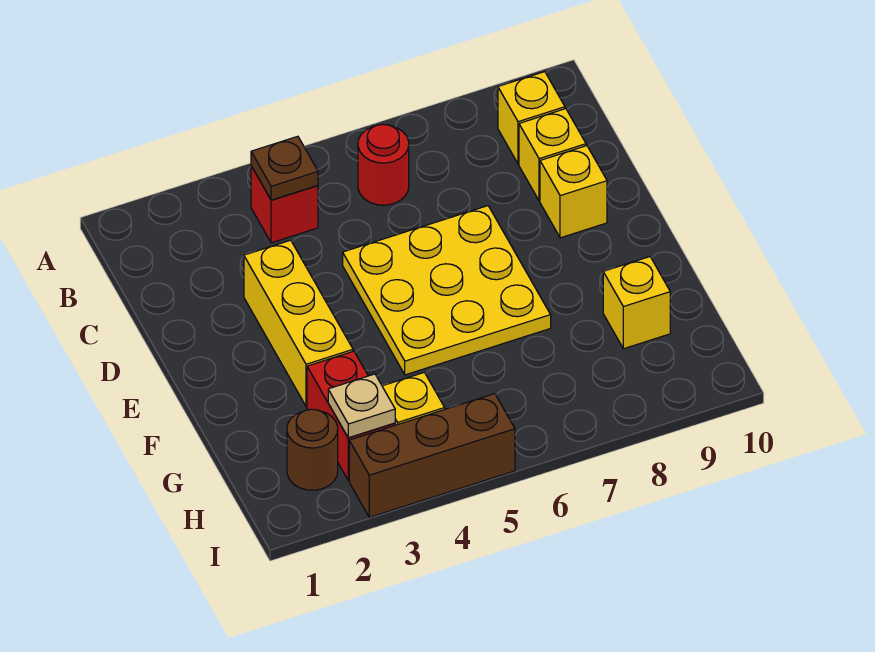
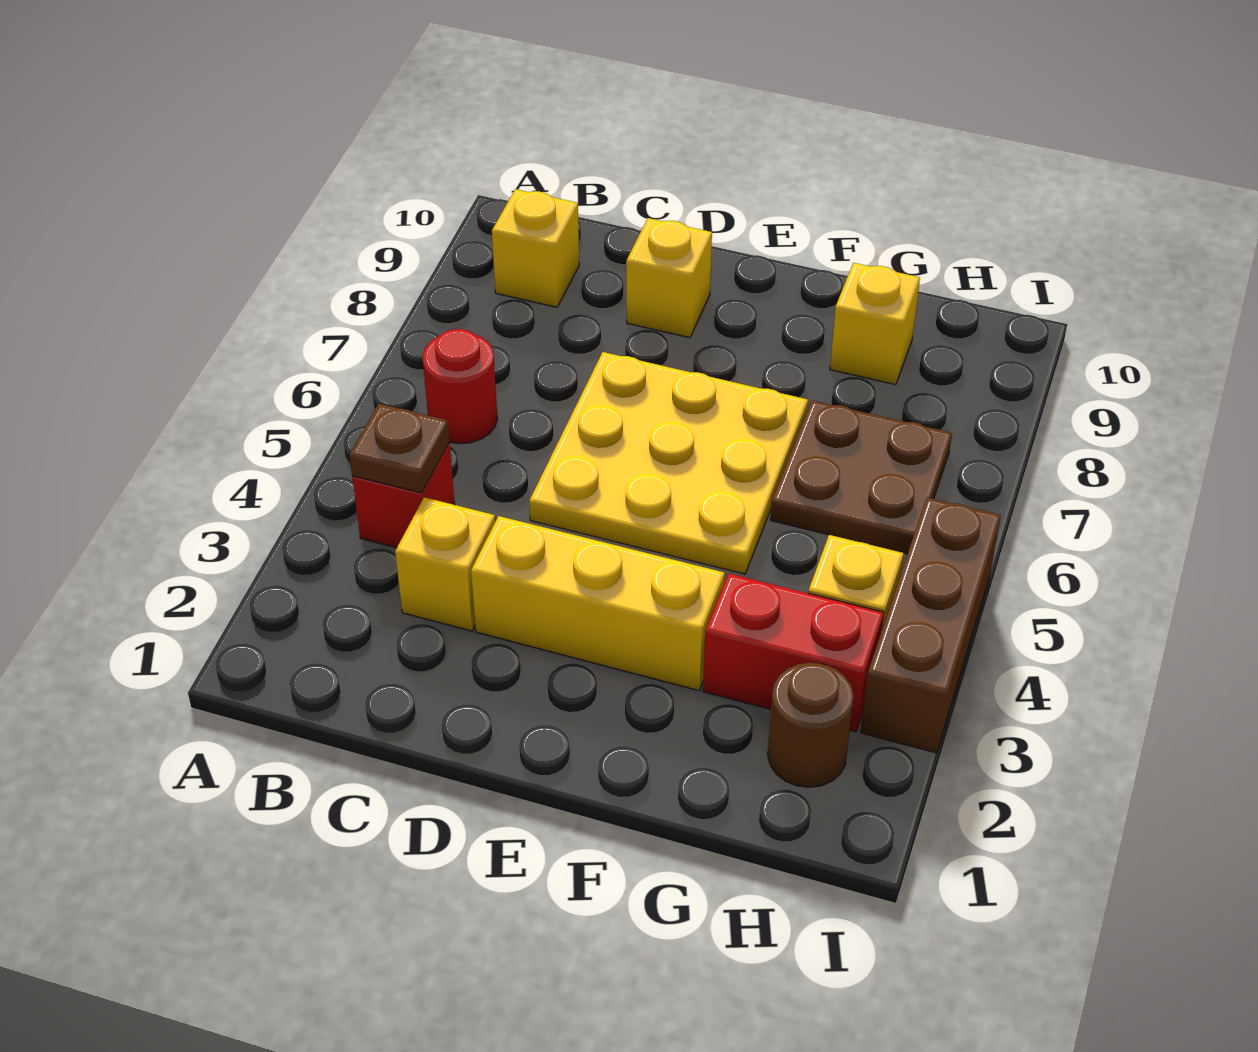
yellow brick C9 level 1 -> yellow brick C3 level 1
none -> brown plate G6:H7 level 1
tan plate H3 level 2 -> none

